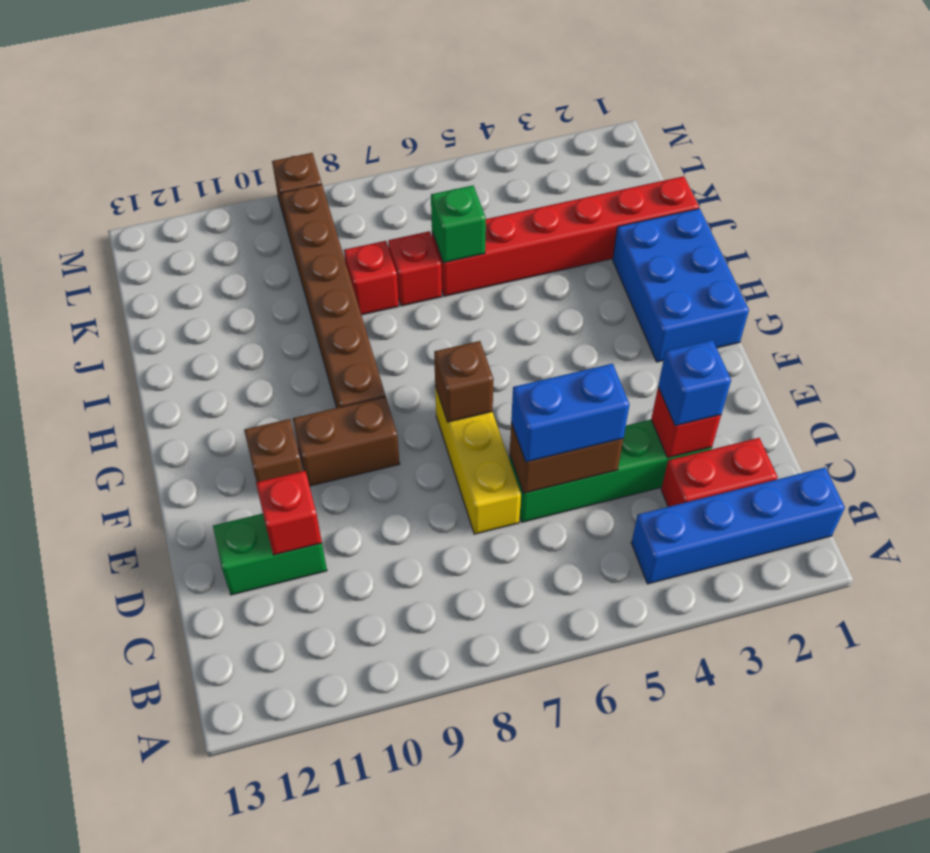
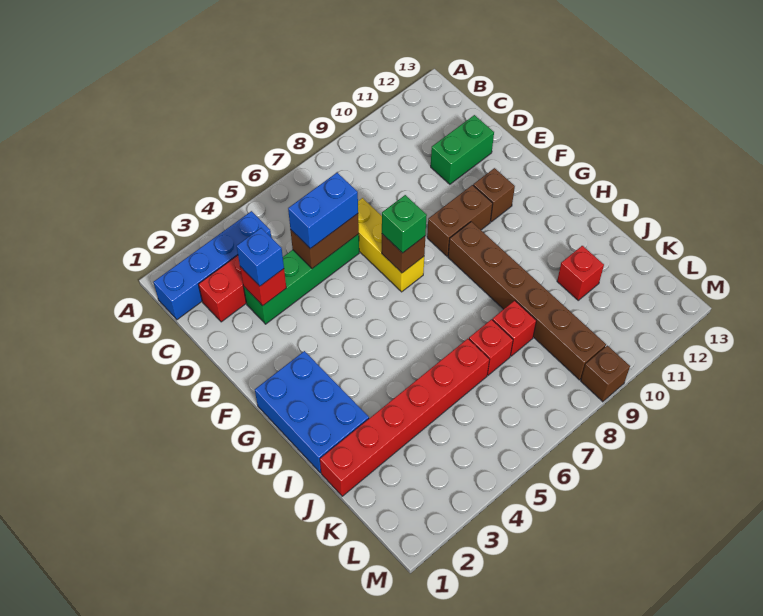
red brick D11 level 2 -> red brick J11 level 1
green brick J6 level 2 -> green brick F7 level 3

